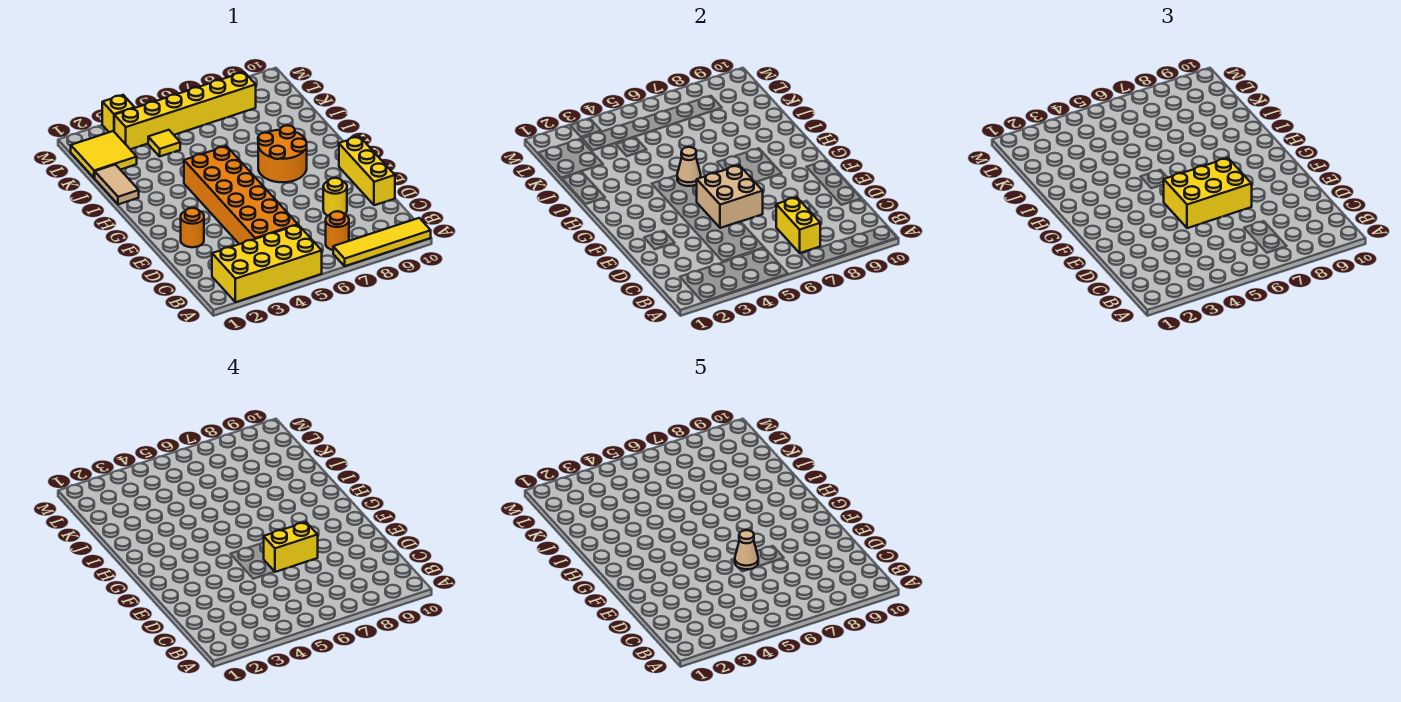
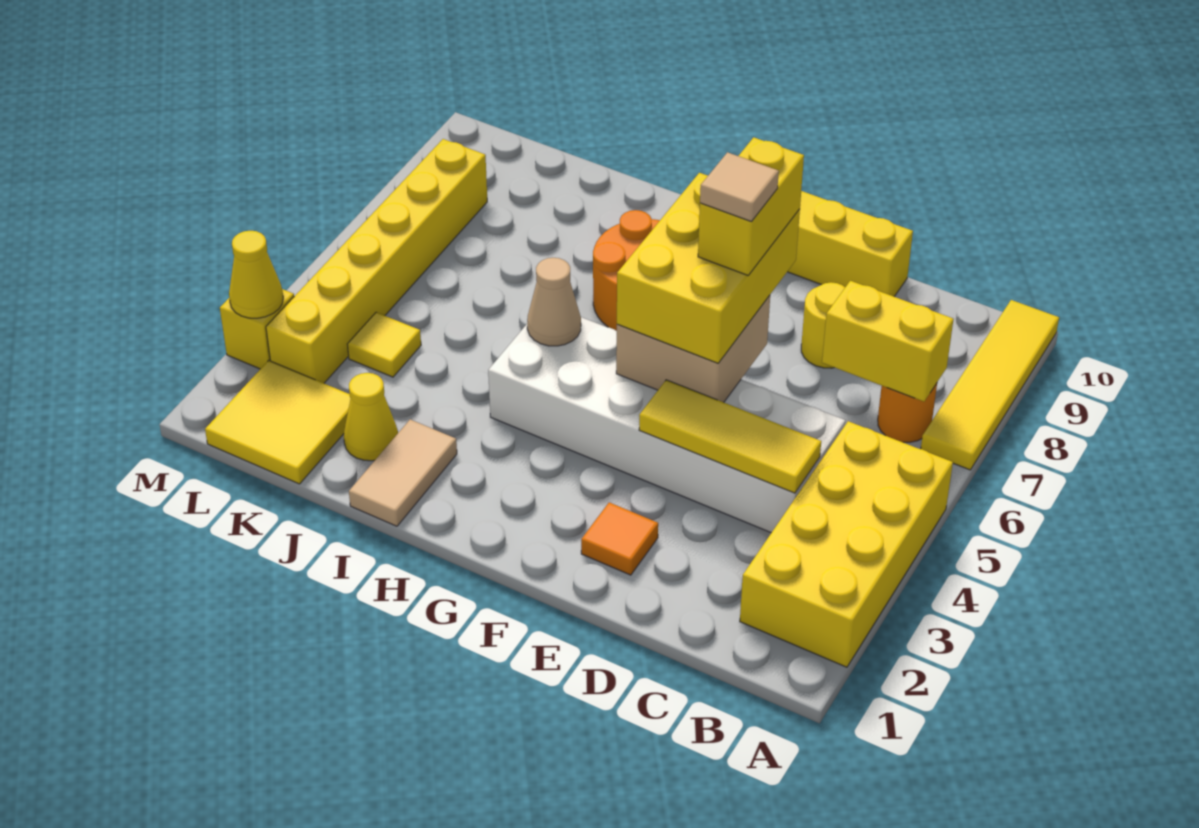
orange brick C4:H5 level 1 -> white brick C4:H5 level 1
none -> yellow tile C4:E4 level 2
orange round brick E2 level 1 -> orange tile E2 level 1
tan cone E6 level 5 -> tan tile E6 level 5
tan tile I1:J1 level 1 -> tan tile I1:I2 level 1
none -> yellow cone J2 level 1
none -> yellow cone M3 level 2

